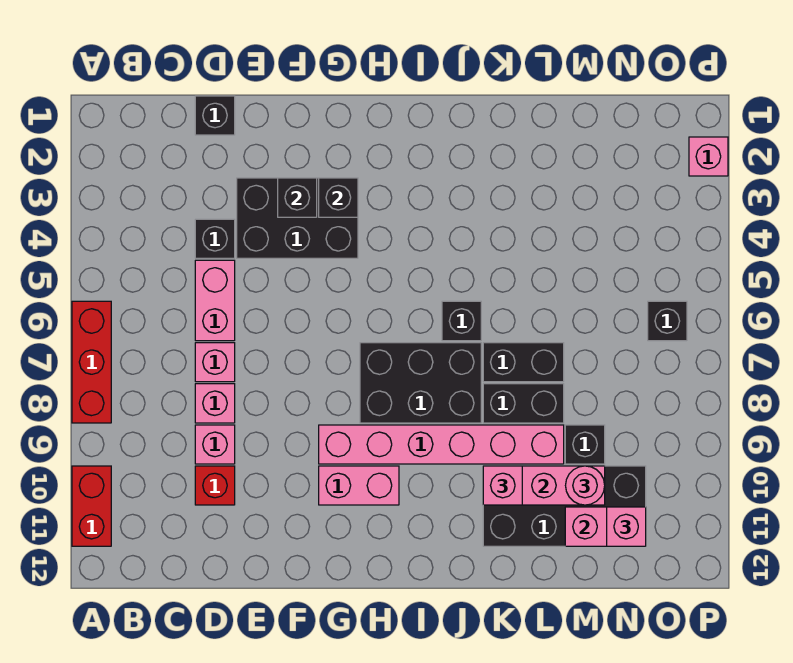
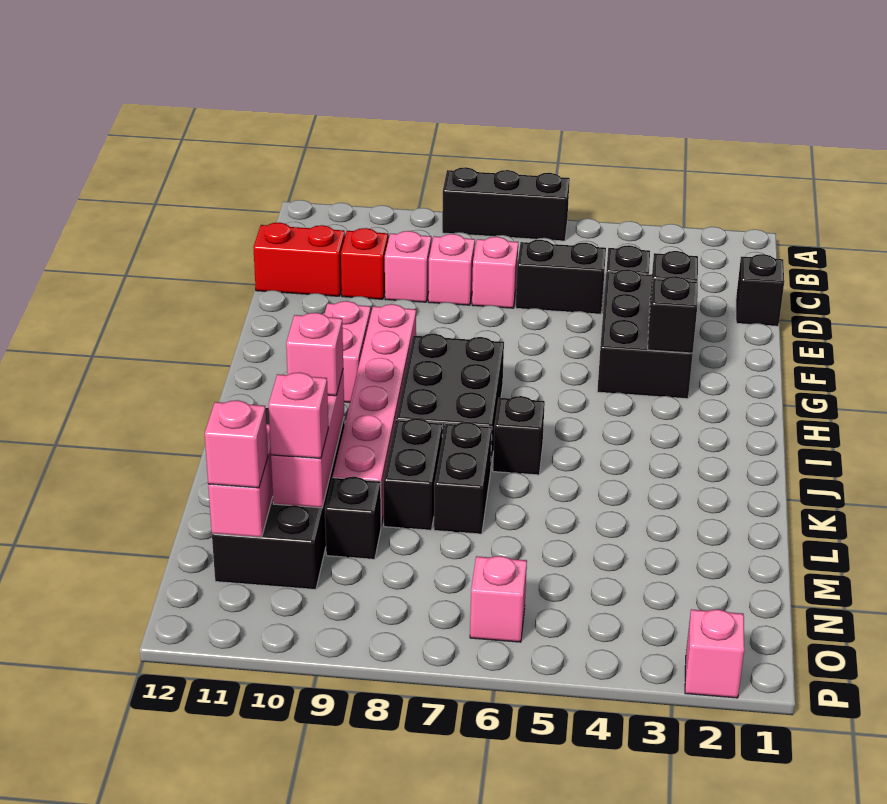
red brick A6:A8 level 1 -> black brick A6:A8 level 1
red brick A10:A11 level 1 -> red brick D11:D12 level 1
pink brick D5:D6 level 1 -> black brick D5:D6 level 1
pink round brick M10 level 3 -> pink brick M10 level 3
black brick O6 level 1 -> pink brick O6 level 1

